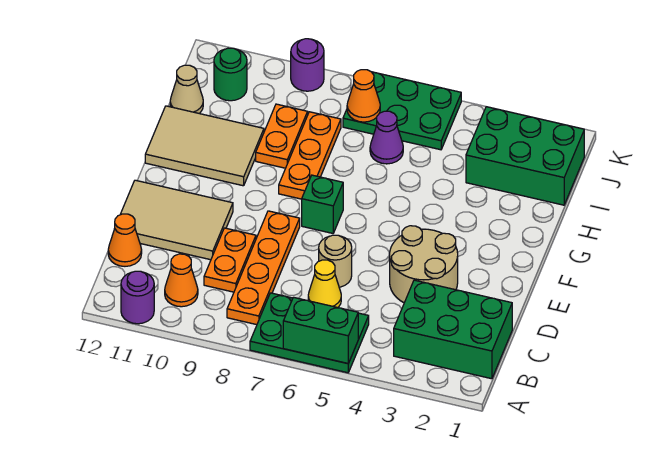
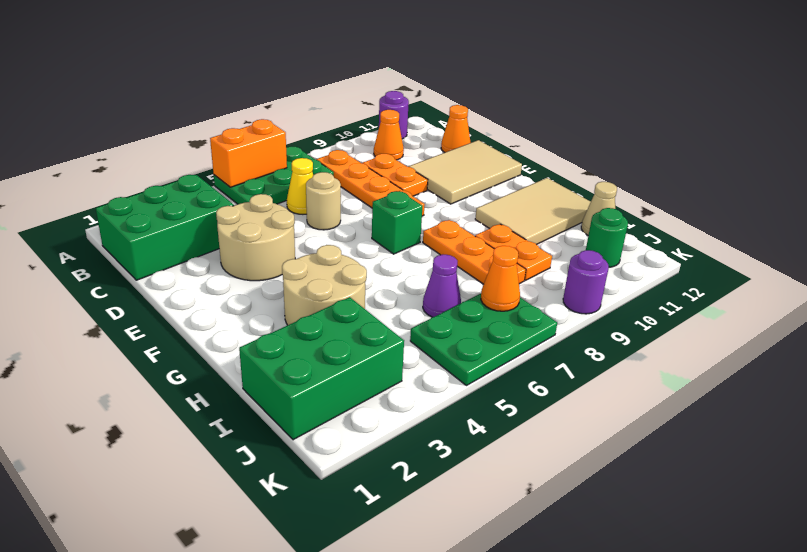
green brick A5:A6 level 2 -> orange brick A5:A6 level 2
none -> tan round brick G3:H4 level 1

